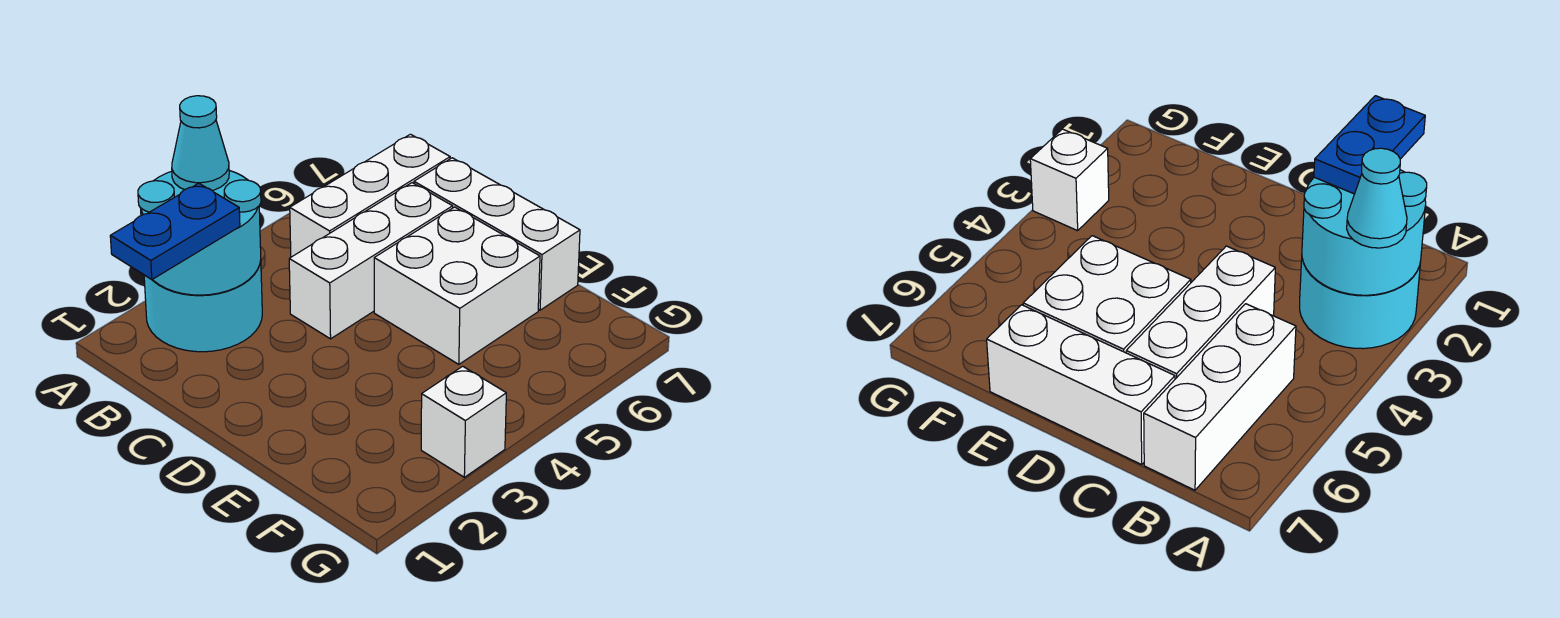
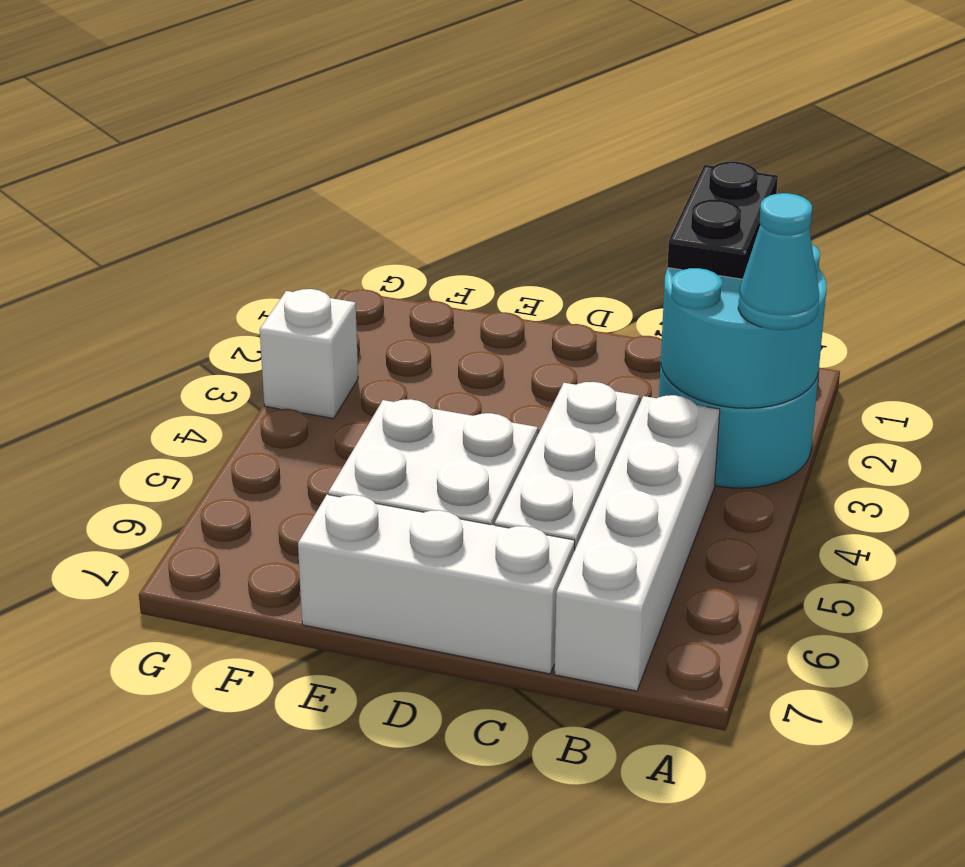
blue plate B1:B2 level 3 -> black plate B1:B2 level 3
white brick B5:B7 level 1 -> white brick B4:B7 level 1

